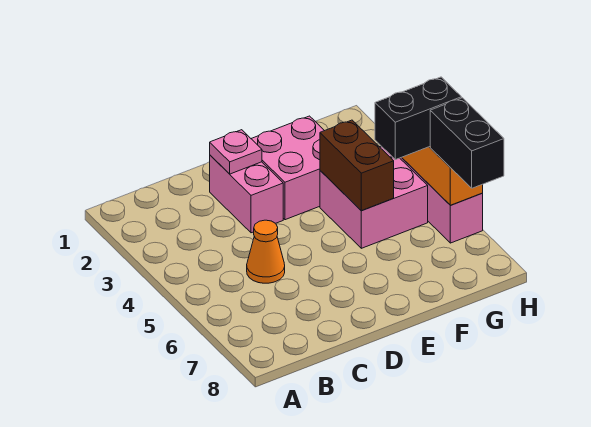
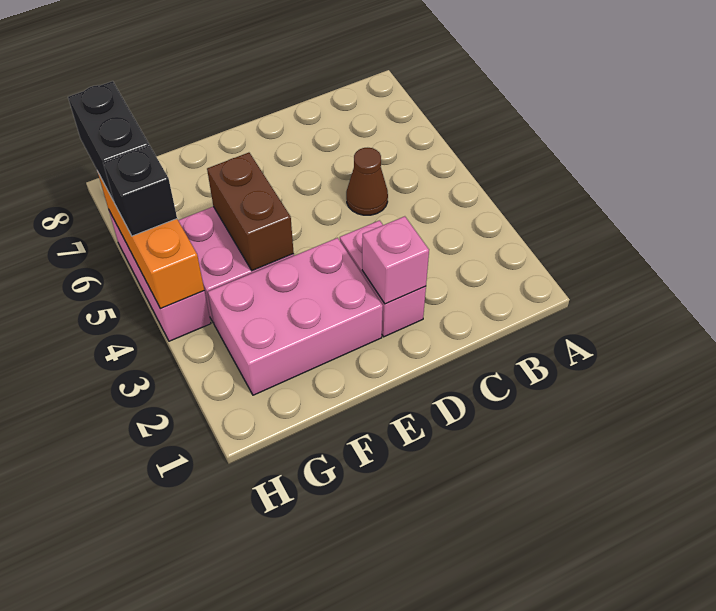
orange cone C5 level 1 -> brown cone C5 level 1
pink plate D2 level 2 -> pink brick D2 level 2
pink brick E2:F3 level 1 -> pink brick E2:G3 level 1
black brick G5:H5 level 3 -> black brick H5 level 3

